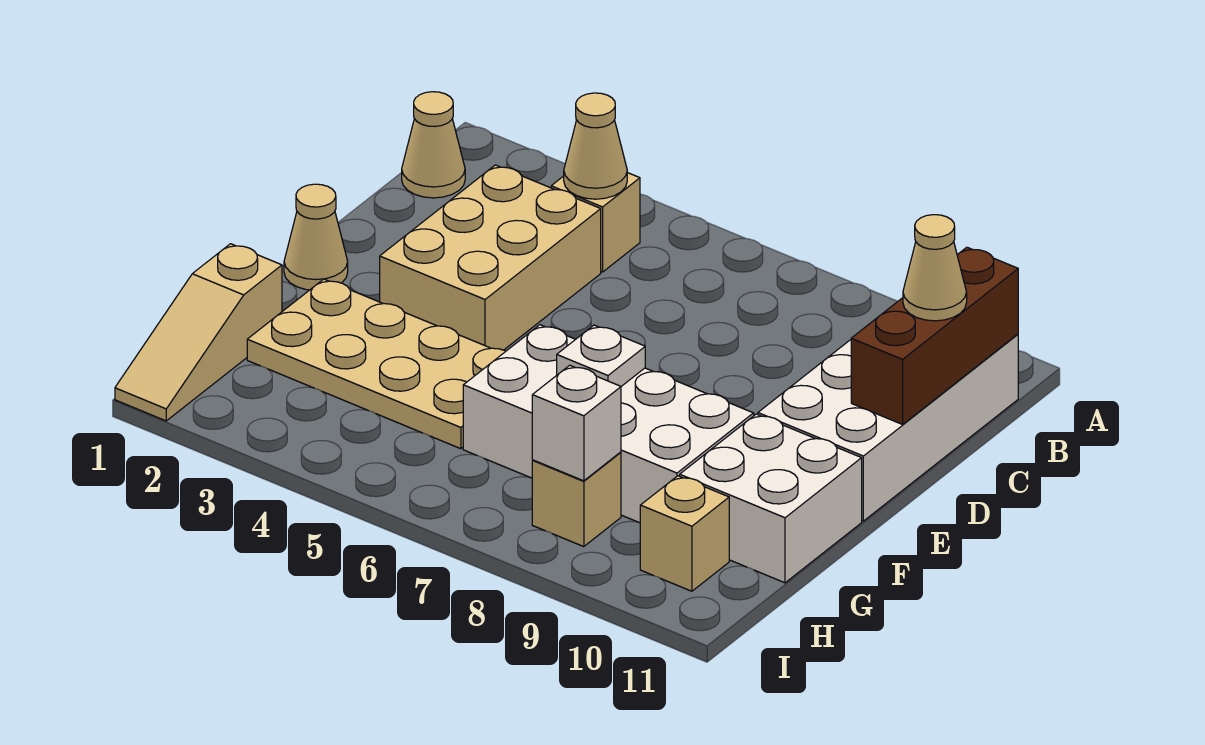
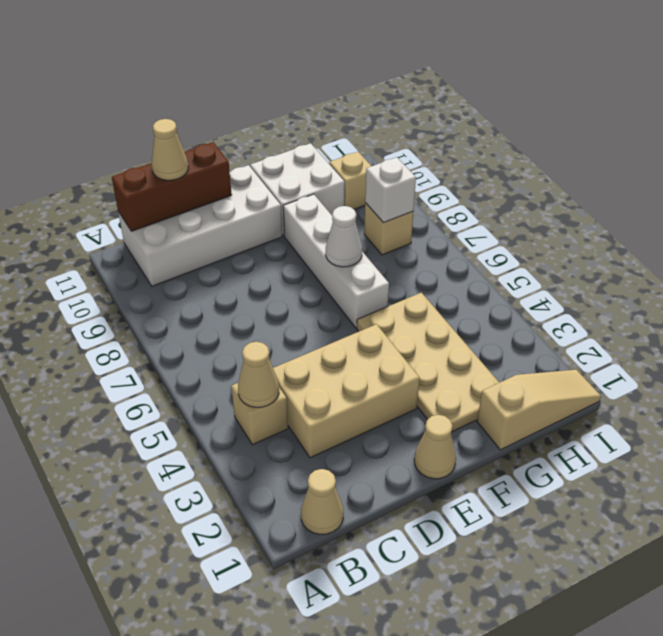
white brick F6:G9 level 1 -> white brick F6:F9 level 1
white plate F7 level 2 -> white cone F7 level 2

